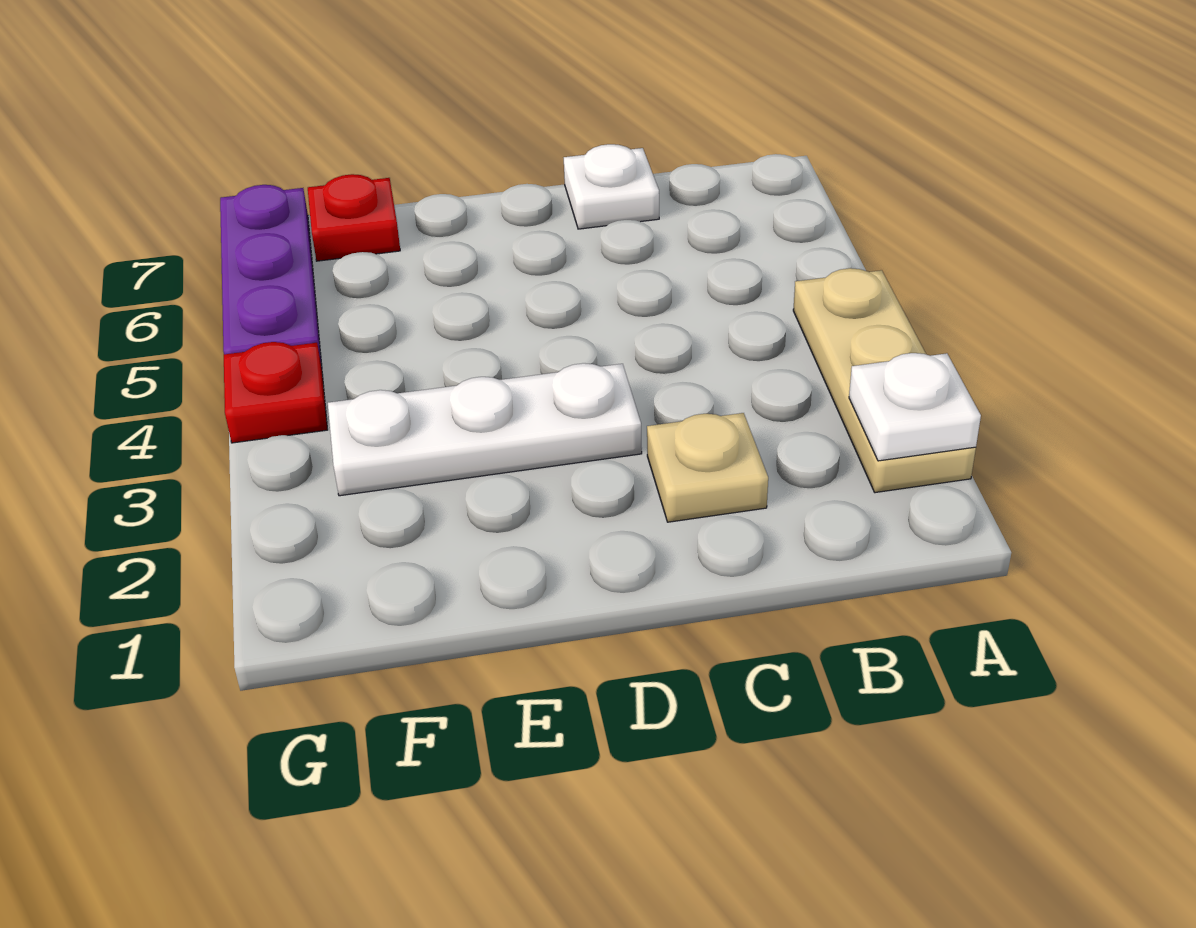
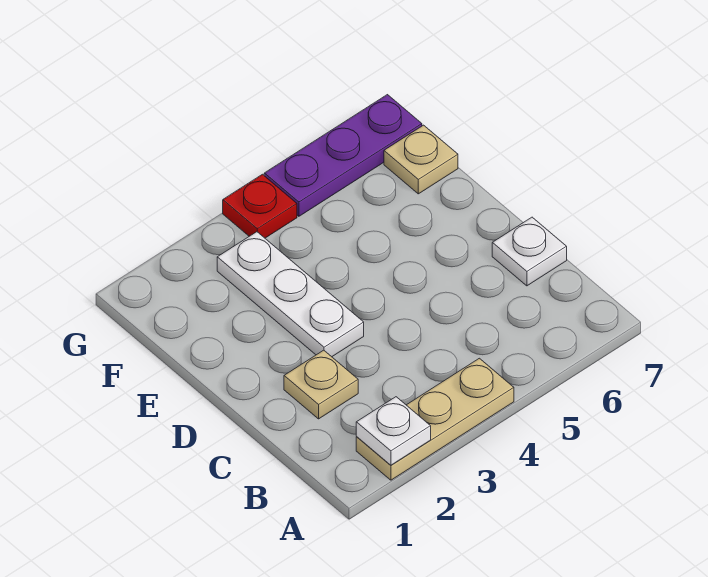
red plate F7 level 1 -> tan plate F7 level 1

